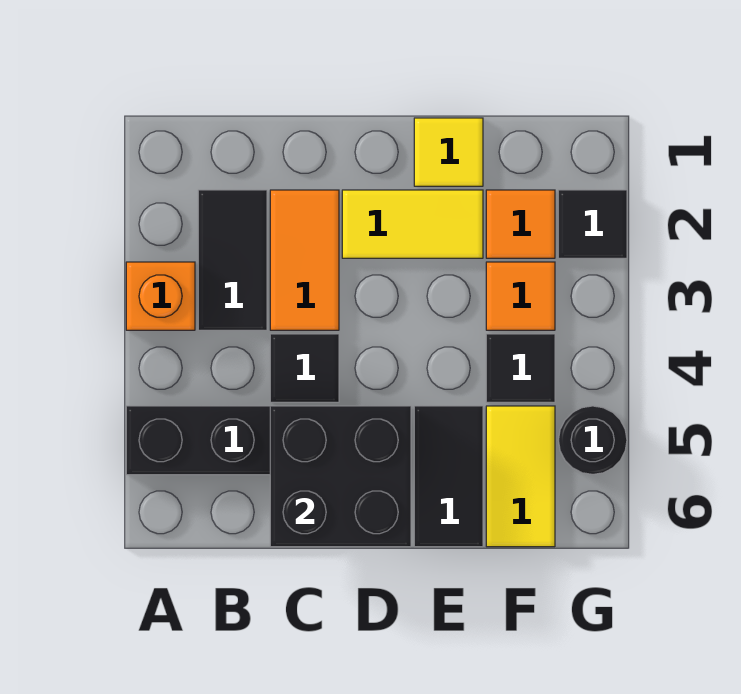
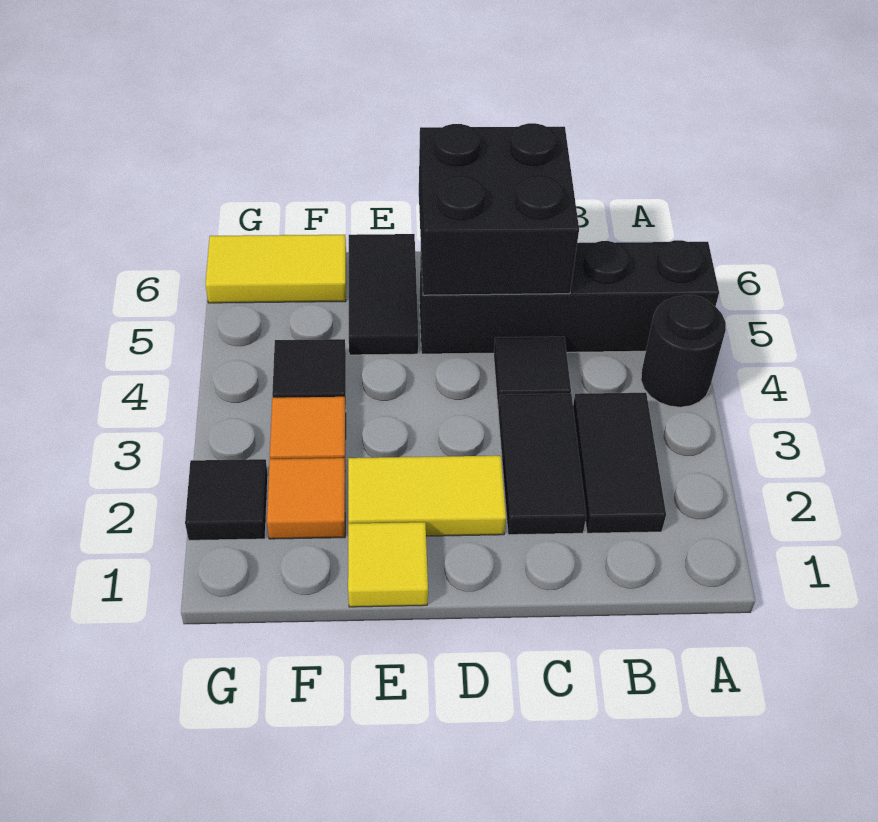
orange brick A3 level 1 -> none
orange tile C2:C3 level 1 -> black tile C2:C3 level 1
yellow tile F5:F6 level 1 -> yellow tile F6:G6 level 1
black round brick G5 level 1 -> black round brick A4 level 1

